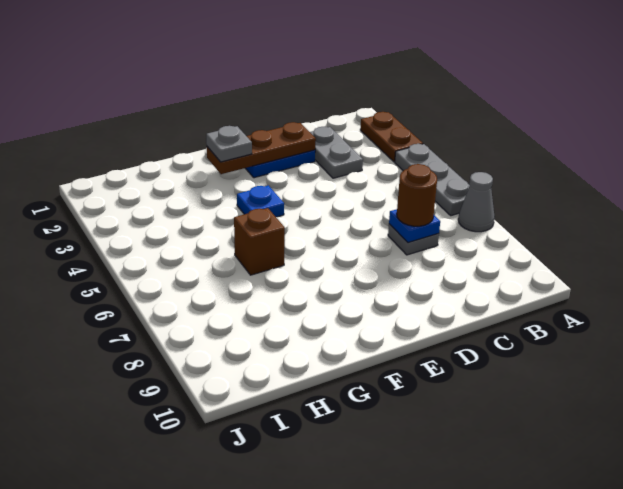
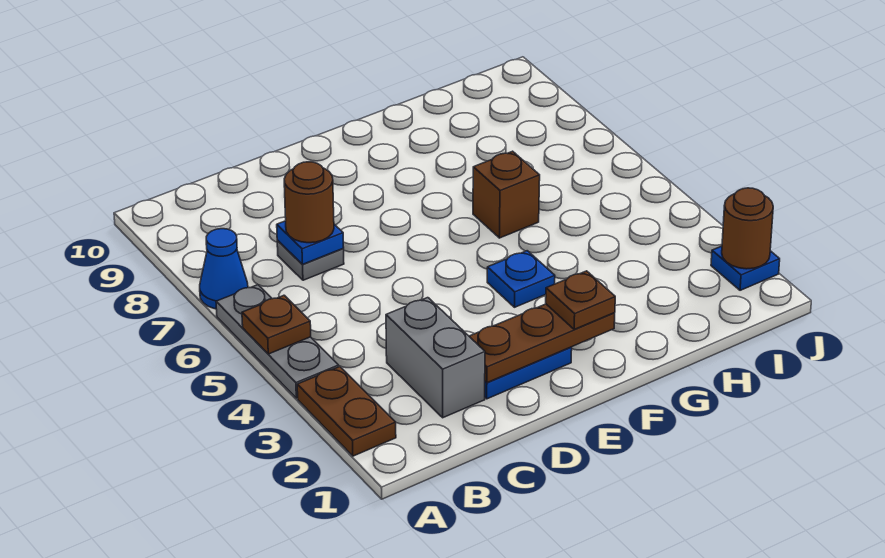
none -> brown plate A5 level 2
grey cone A7 level 1 -> blue cone A7 level 1
grey plate C2:C3 level 1 -> grey brick C2:C3 level 1
grey plate F2 level 3 -> brown plate F2 level 3
none -> blue plate J2 level 1
none -> brown round brick J2 level 2

